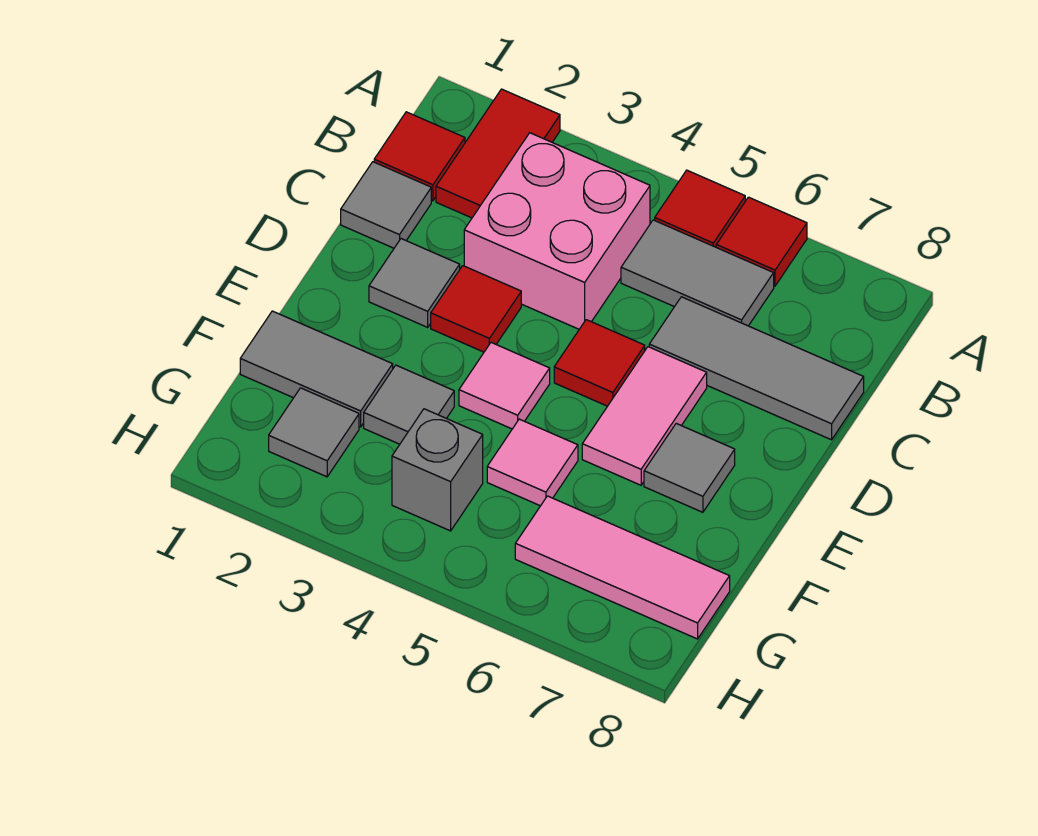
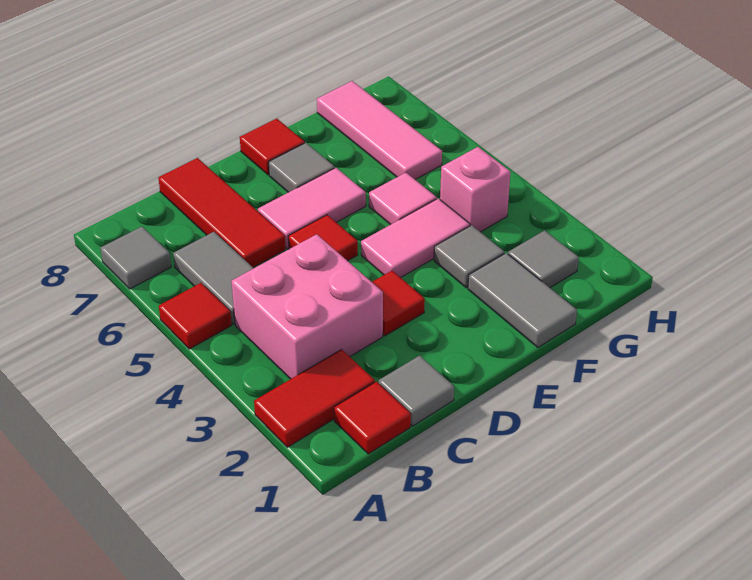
red tile A6 level 1 -> red tile E8 level 1
grey tile C6:C8 level 1 -> red tile C6:C8 level 1
grey tile D2 level 1 -> grey tile A7 level 1
pink tile E4 level 1 -> pink tile E4:F4 level 1
grey brick G4 level 1 -> pink brick G4 level 1

